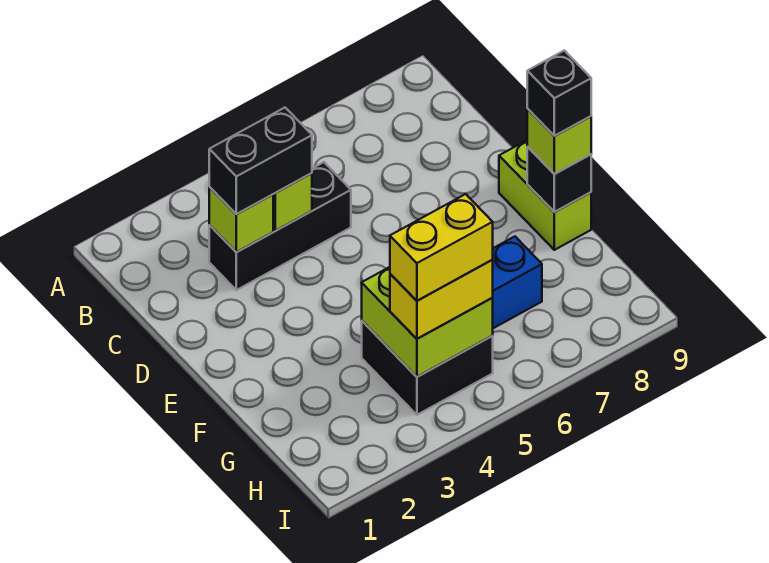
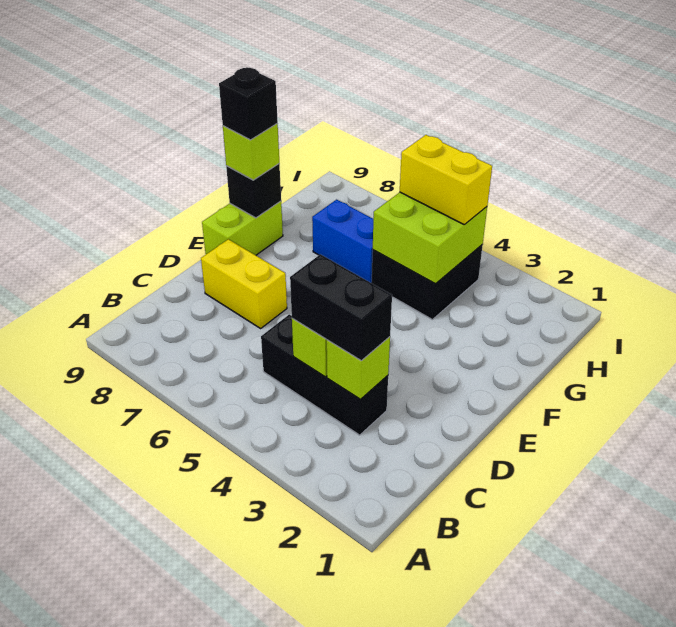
yellow brick H4:H5 level 4 -> yellow brick D7:D8 level 1

